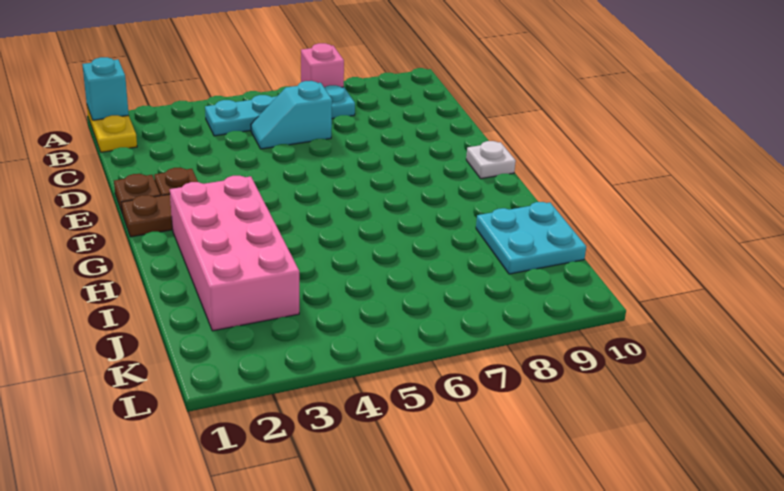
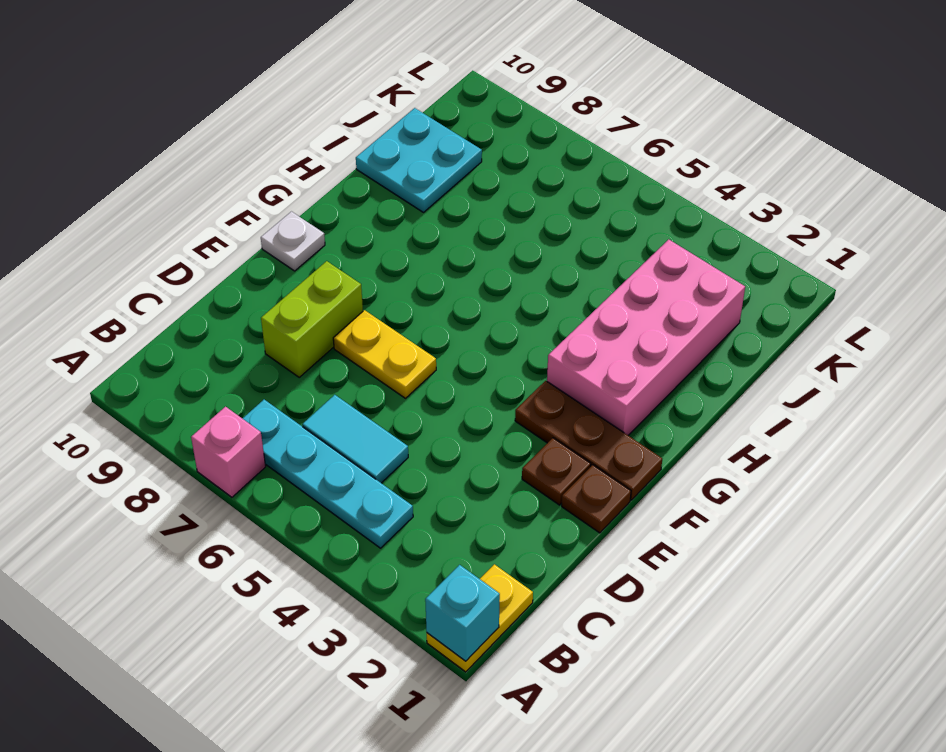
cyan slope C5:C6 level 1 top 6 -> cyan tile C5:C6 level 1
none -> lime brick D8:E8 level 1
none -> yellow plate E6:E7 level 1

